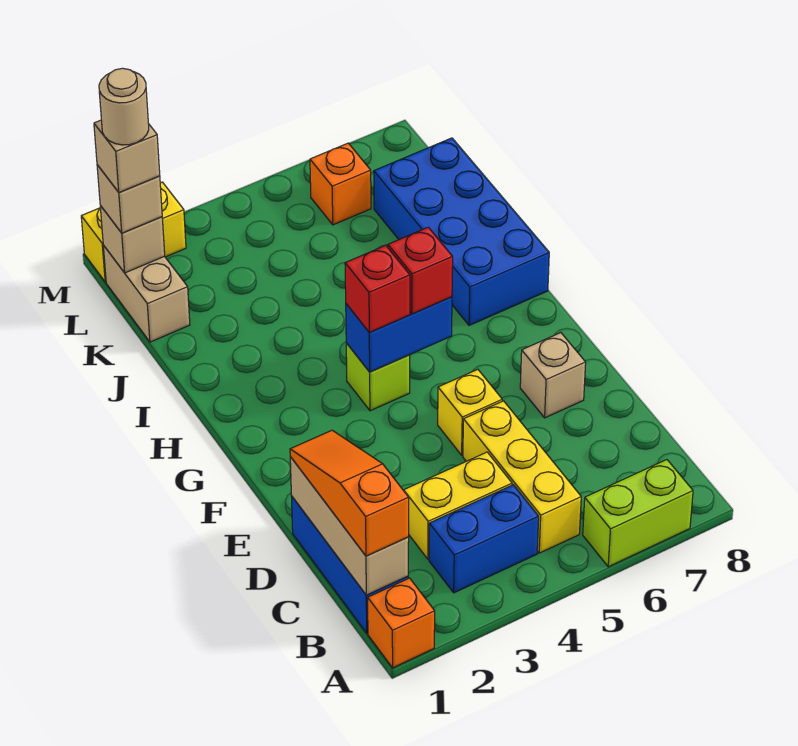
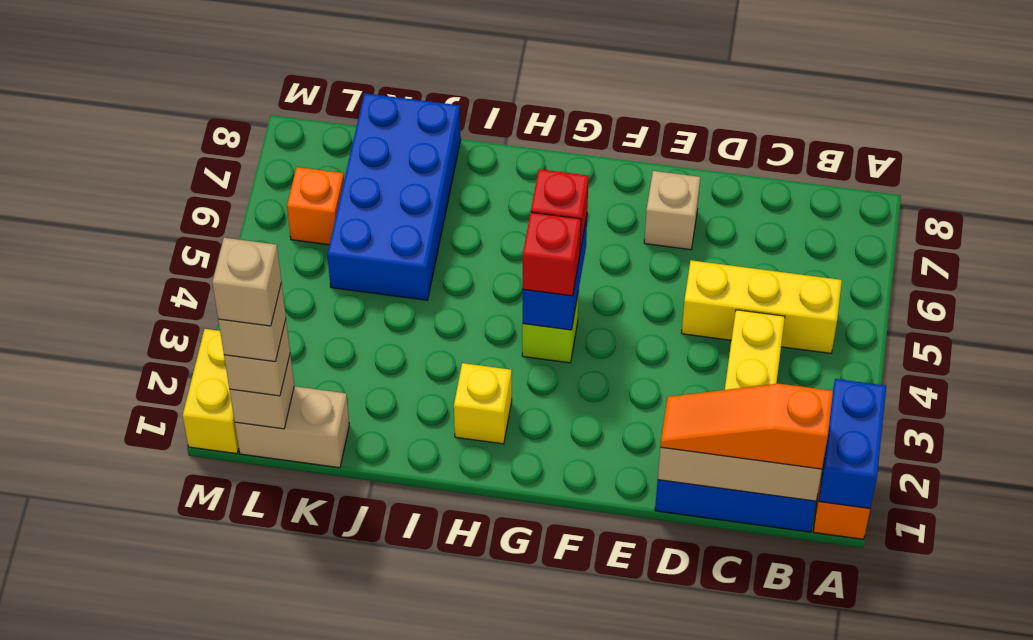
lime brick A6:A7 level 1 -> none
blue brick B3:B4 level 1 -> blue brick A1:A2 level 2
yellow brick E5 level 1 -> yellow brick H2 level 1
blue brick H7:K8 level 1 -> blue brick J5:K8 level 1
tan round brick L1 level 5 -> tan brick L1 level 5

